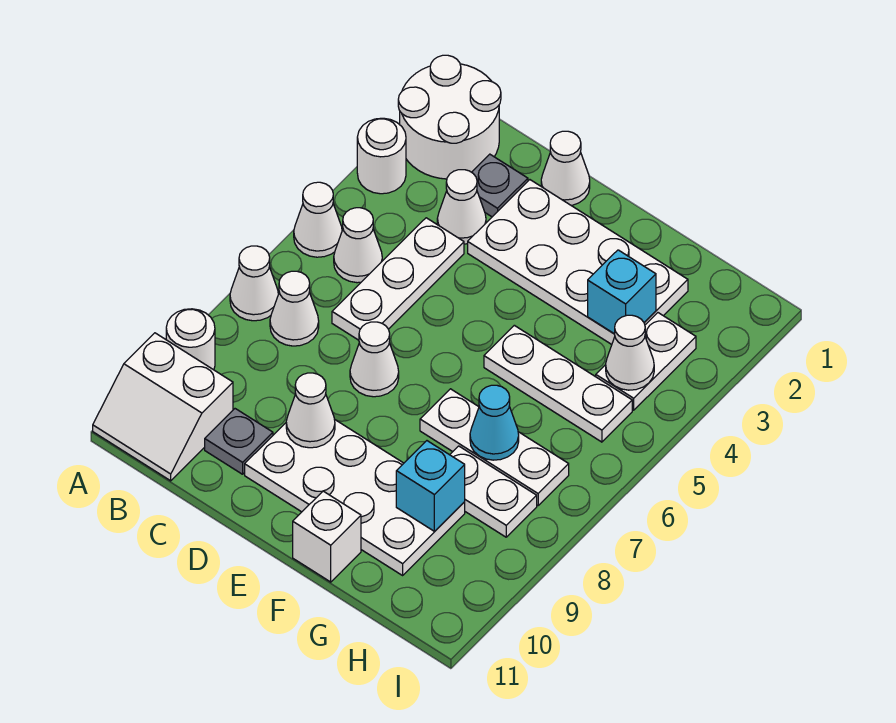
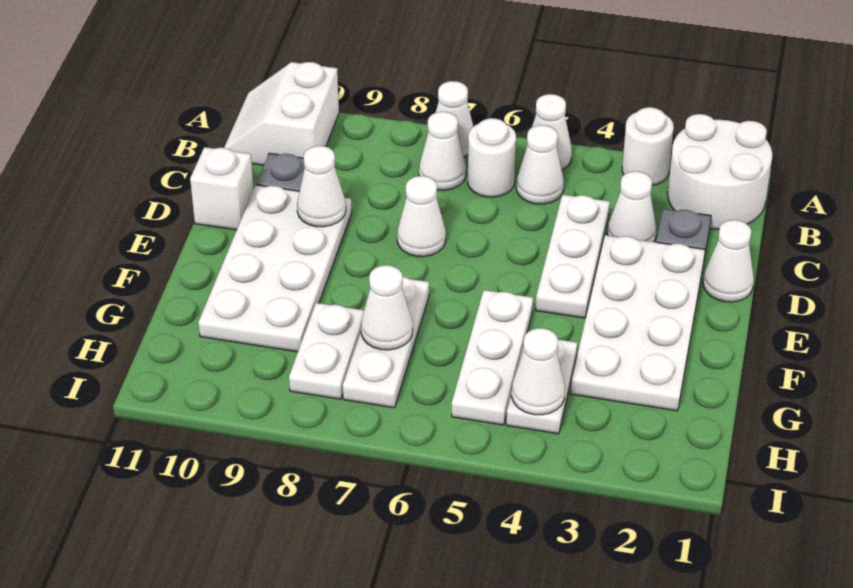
white round brick A9 level 1 -> white round brick B6 level 1
white plate C4:C6 level 1 -> white plate C4:E4 level 1
white brick F11 level 1 -> white brick D11 level 1
cyan brick G3 level 2 -> none
cyan cone G7 level 2 -> white cone G7 level 2
cyan brick G9 level 2 -> none
white plate H3:H4 level 1 -> white plate G4:H4 level 1

